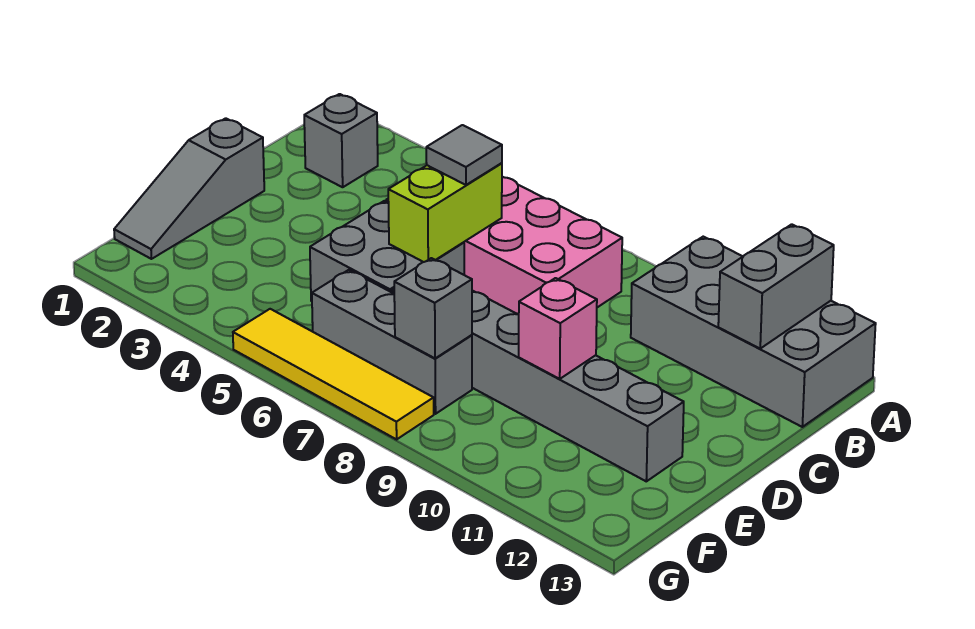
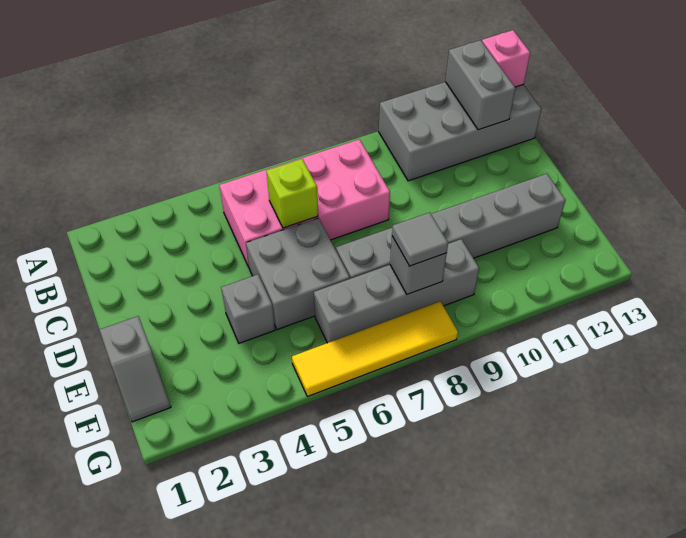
grey brick B2 level 1 -> grey brick E4 level 1
lime brick C6:D6 level 2 -> lime brick C6 level 2
grey tile C6 level 3 -> grey tile F8 level 3
grey slope D1:F1 level 1 top D -> grey slope E1:F1 level 1 top E
pink brick E10 level 2 -> pink brick A13 level 2
grey brick F6:F8 level 1 -> grey brick F6:F9 level 1

